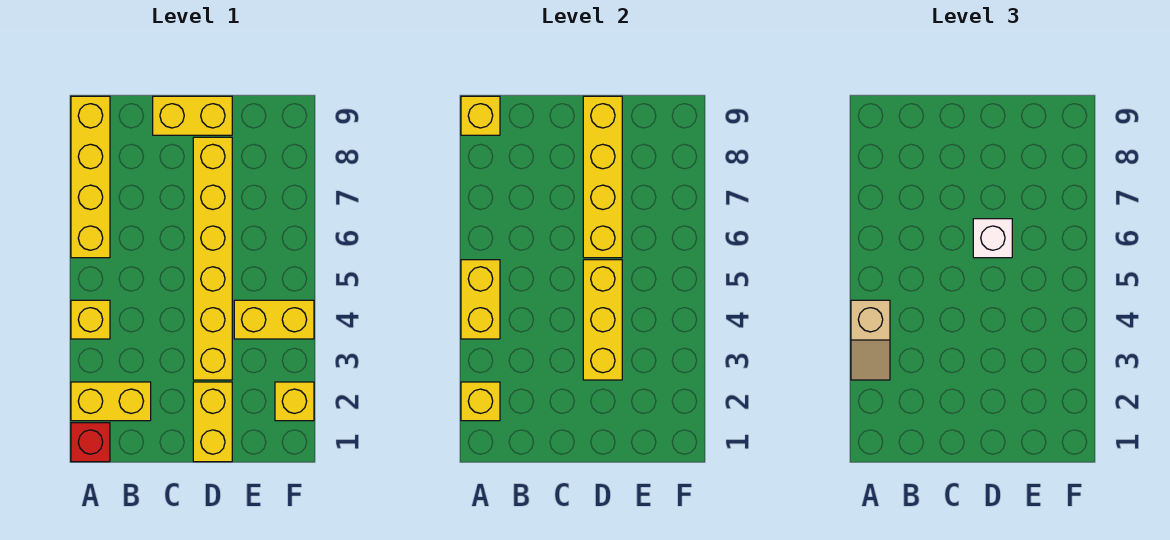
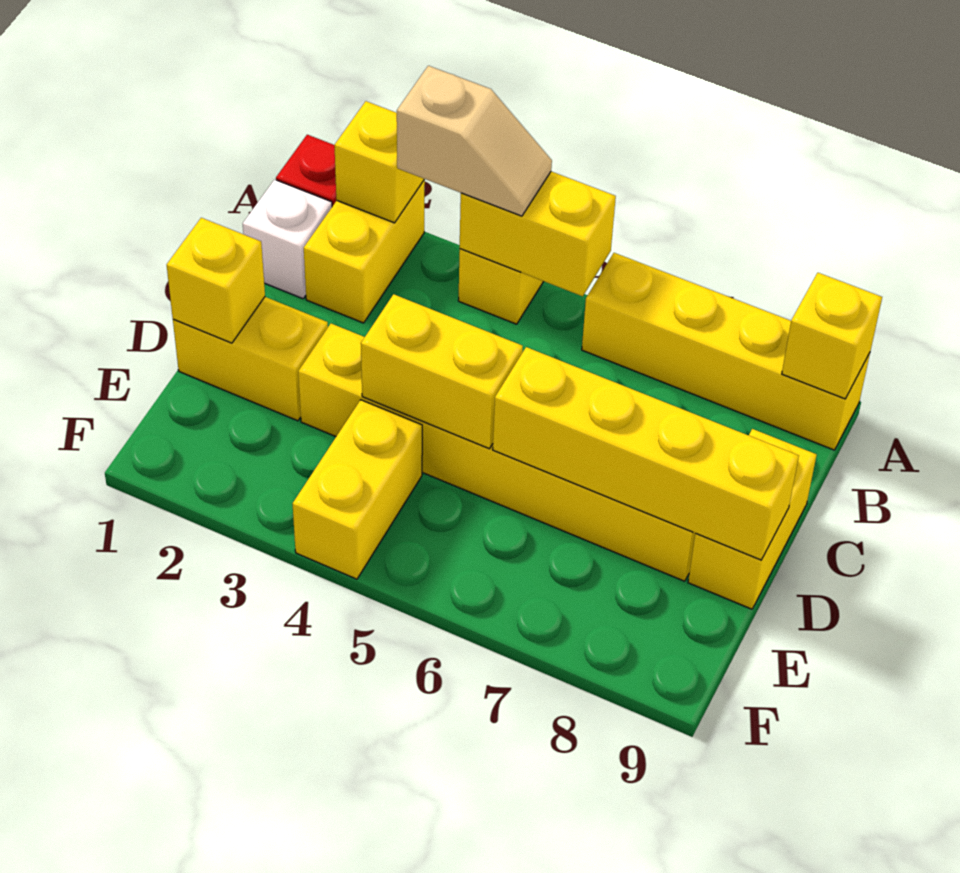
tan slope A3:A4 level 3 top 4 -> tan slope A3:A4 level 3 top 3
yellow brick D3:D5 level 2 -> yellow brick D4:D5 level 2
white brick D6 level 3 -> white brick B1 level 1
yellow brick F2 level 1 -> yellow brick D1 level 2

